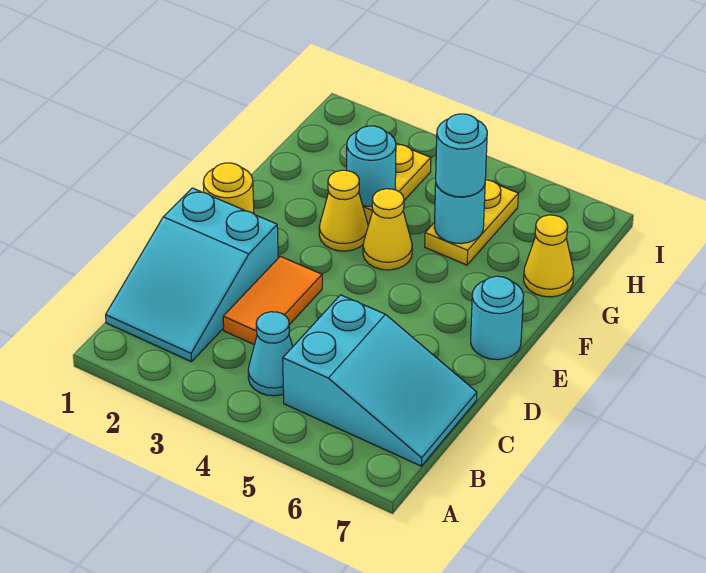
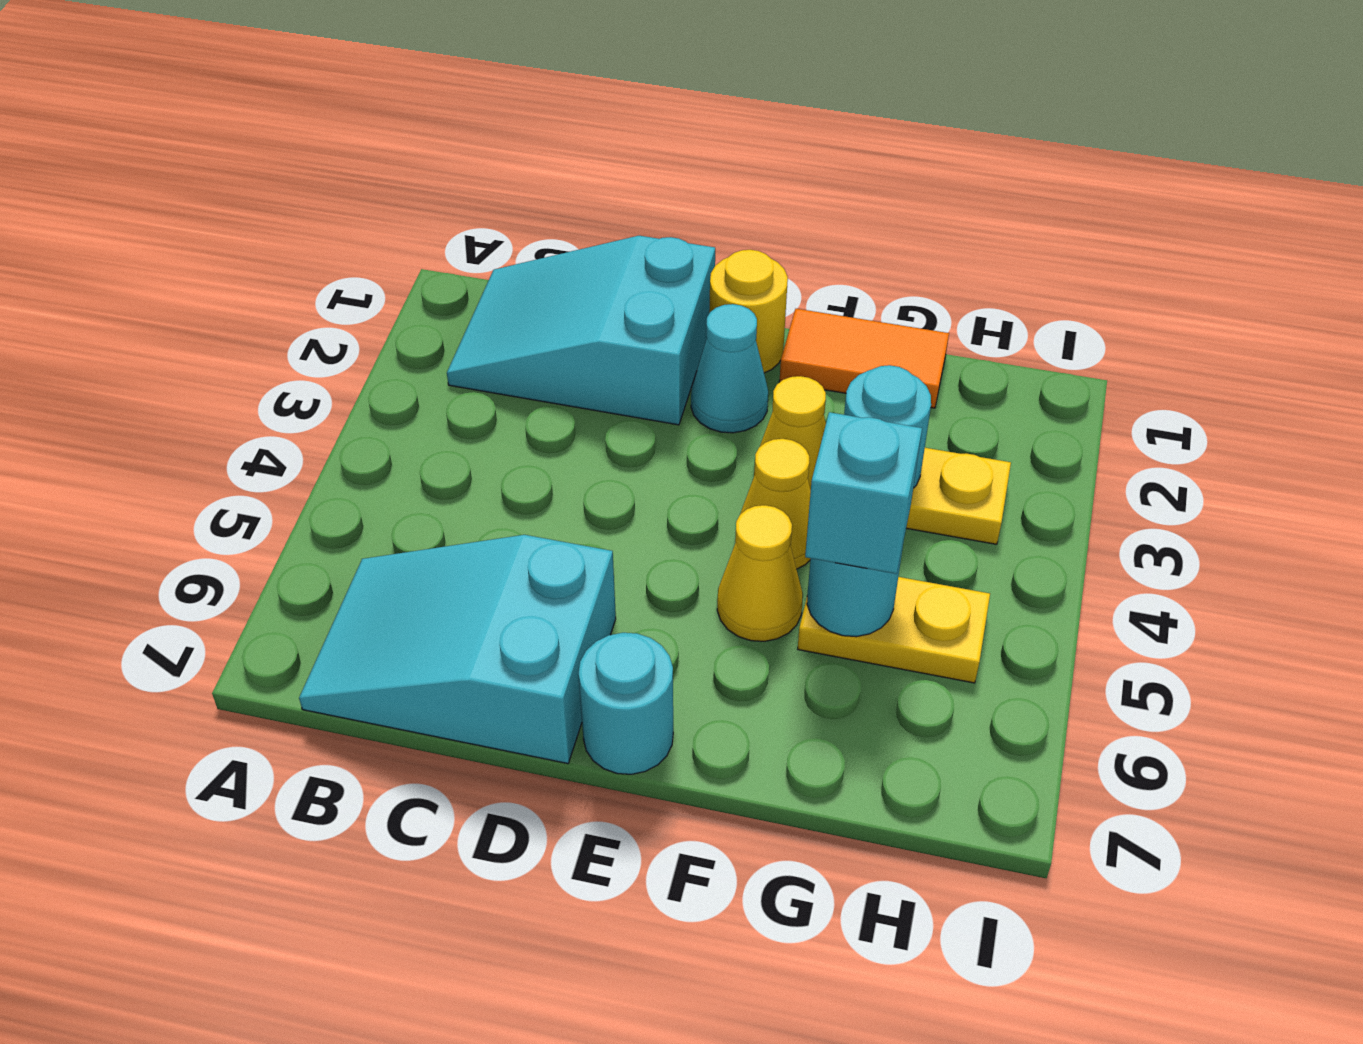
cyan cone B4 level 1 -> cyan cone E2 level 1
cyan slope B5:C7 level 1 top 5 -> cyan slope B6:D7 level 1 top D
orange tile C3:D3 level 1 -> orange tile F1:G1 level 1
cyan round brick G5 level 3 -> cyan brick G5 level 3
yellow cone G7 level 1 -> yellow cone F5 level 1

